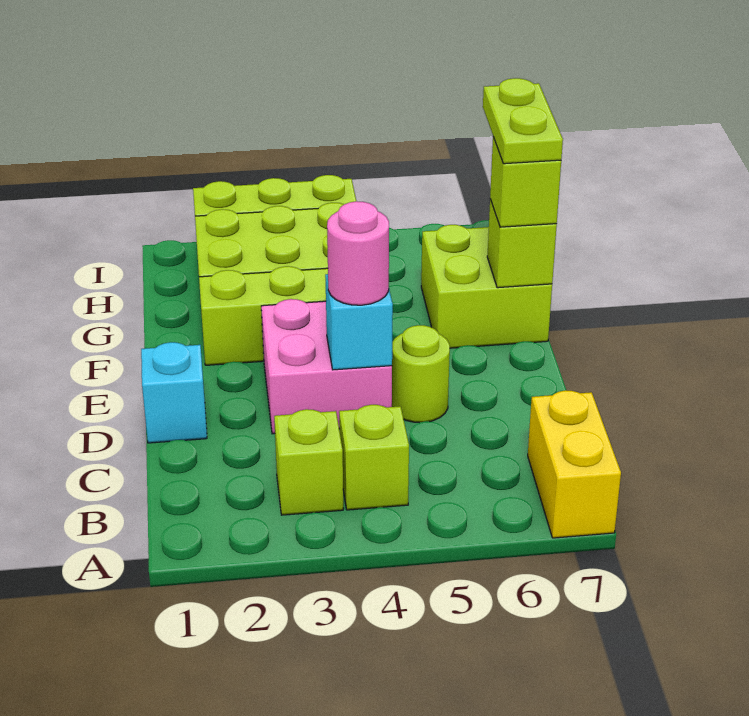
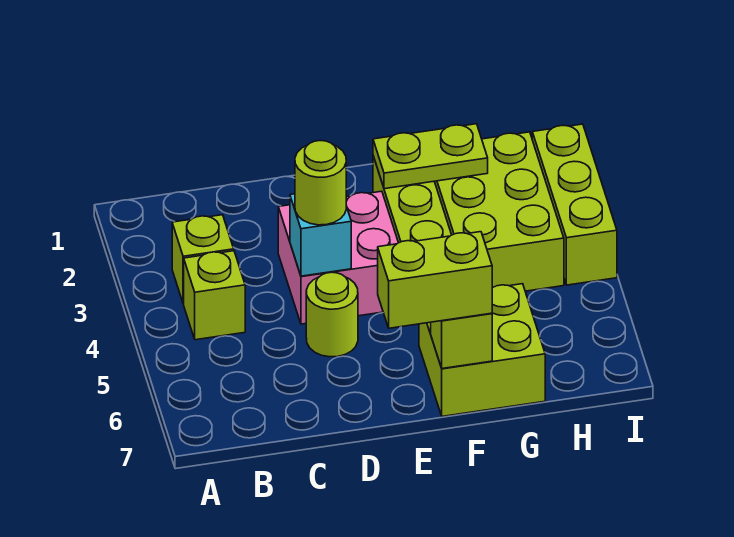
yellow brick A7:B7 level 1 -> none
cyan brick D1 level 1 -> none
pink round brick D4 level 3 -> lime round brick D4 level 3
lime brick F7 level 3 -> lime brick E7:F7 level 3
lime plate F7:G7 level 4 -> lime plate F2:G2 level 2

